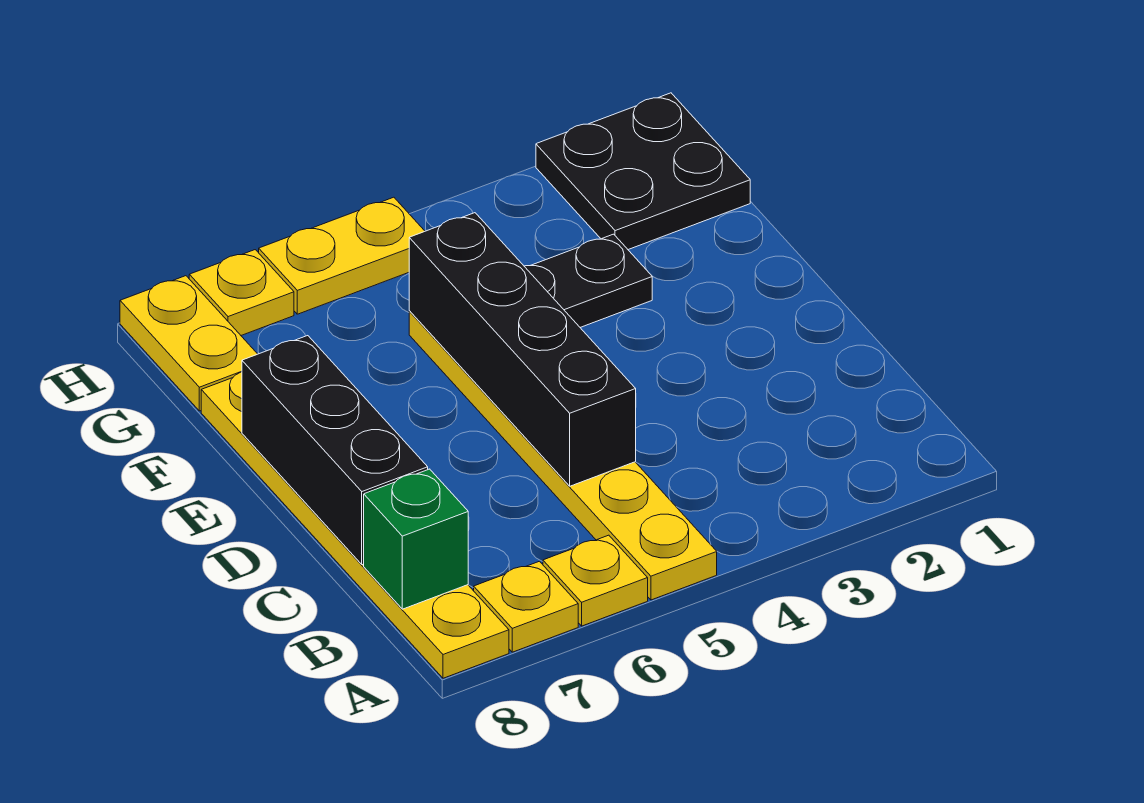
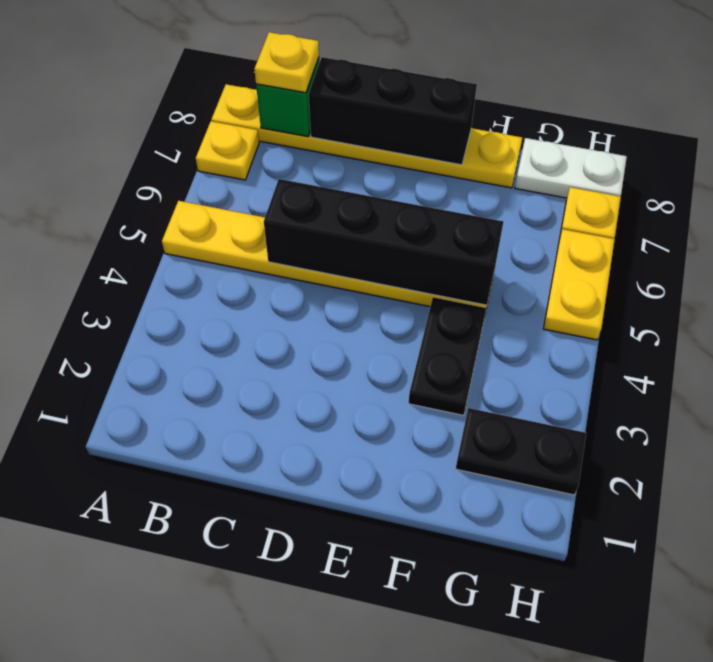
yellow plate A6 level 1 -> yellow plate B8 level 3
black plate G1:H2 level 1 -> black plate G2:H2 level 1
yellow plate G8:H8 level 1 -> white plate G8:H8 level 1

